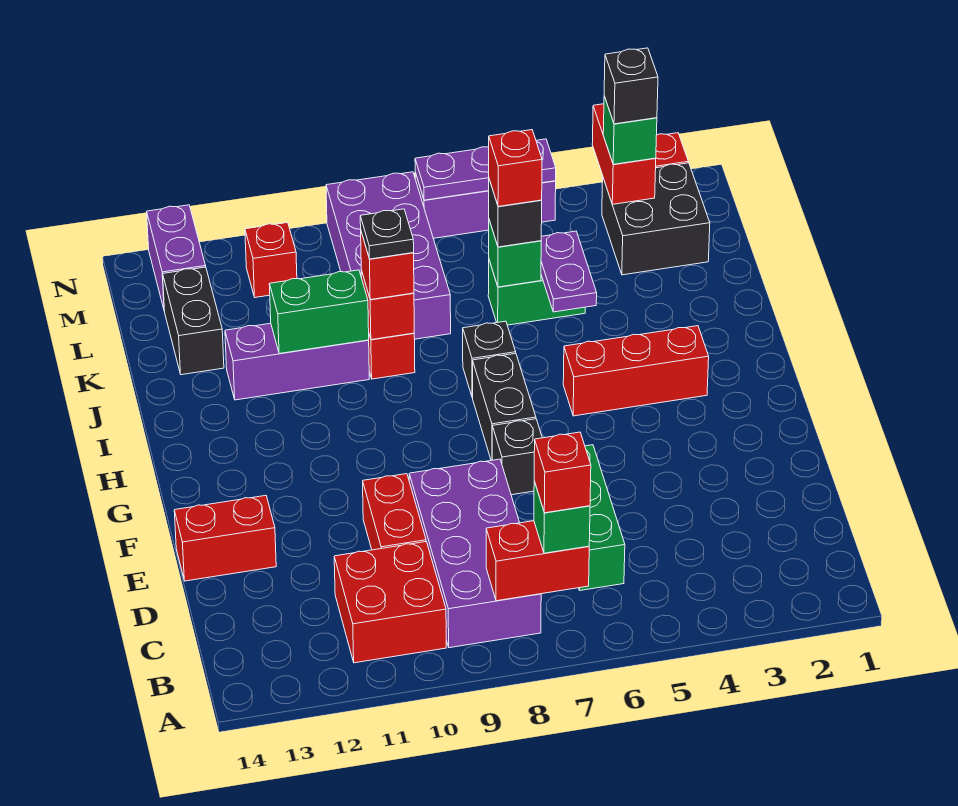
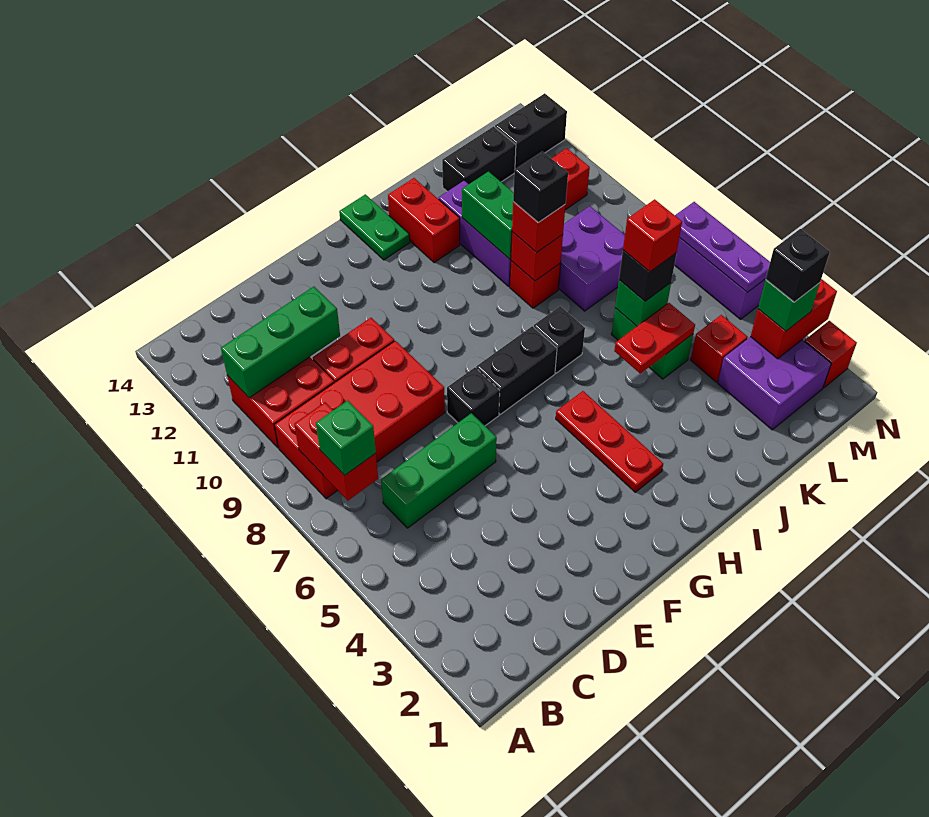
red brick B7 level 4 -> red brick L4 level 1
purple brick B8:E9 level 1 -> red brick B8:E9 level 1
none -> green brick B11:D11 level 2
red brick E13:E14 level 1 -> red brick I12:I13 level 1
red brick H3:H5 level 1 -> red plate H3:H5 level 1
none -> green plate H13:H14 level 1
purple plate J5:K5 level 2 -> red plate J5:K5 level 2
black plate J9 level 4 -> black brick J9 level 4
purple brick K8:N9 level 1 -> purple brick K8:L9 level 1
black brick L2:M3 level 1 -> purple brick L2:M3 level 1
purple brick M13:N13 level 1 -> black brick M13:N13 level 1

